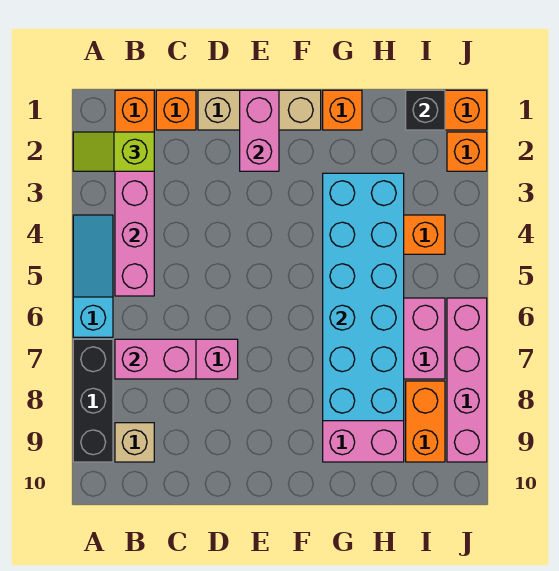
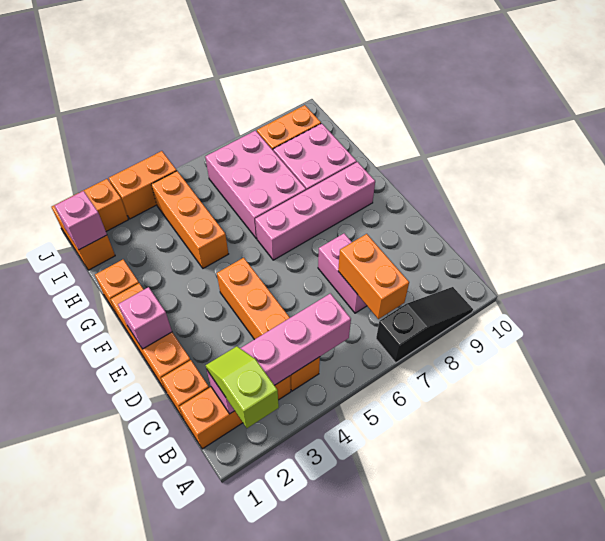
lime slope A2:B2 level 3 top B -> lime slope A2:B2 level 3 top A
cyan slope A4:A6 level 1 top 6 -> none
black brick A7:A9 level 1 -> black slope A7:A9 level 1 top 7
none -> orange brick B4:E4 level 1
pink brick B7:C7 level 2 -> orange brick B7:C7 level 2
tan brick B9 level 1 -> none
tan brick D1:F1 level 1 -> orange brick D1:F1 level 1
pink brick E1:E2 level 2 -> pink brick E1 level 2
cyan brick G3:H8 level 2 -> none
black brick I1 level 2 -> pink brick I1 level 2
none -> orange brick J3:J4 level 1
pink brick J6:J9 level 1 -> pink brick F6:F9 level 1

